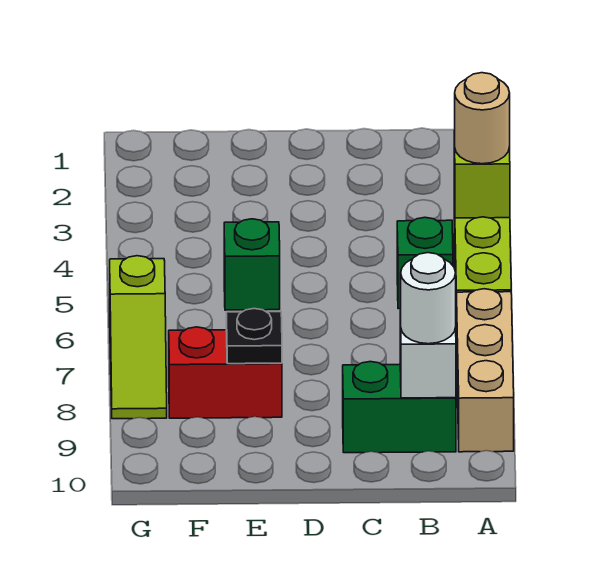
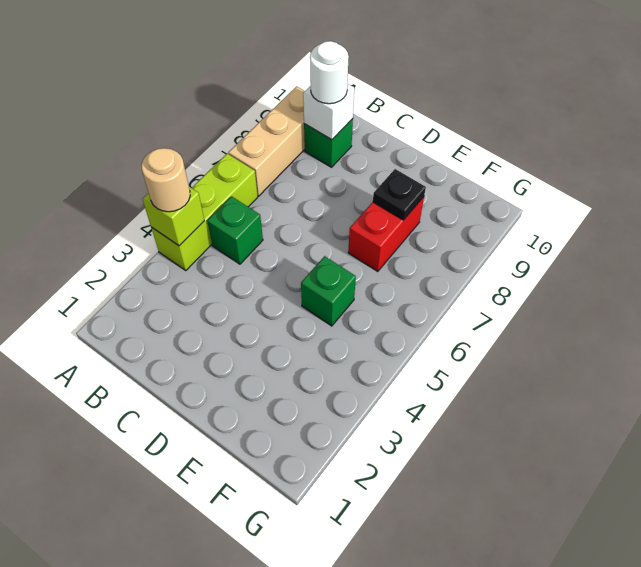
green brick B9:C9 level 1 -> green brick B9 level 1
red brick E8:F8 level 1 -> red brick E7:E8 level 1
lime slope G6:G8 level 1 top 6 -> none

